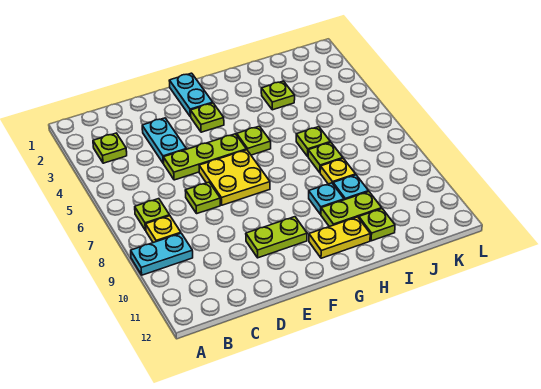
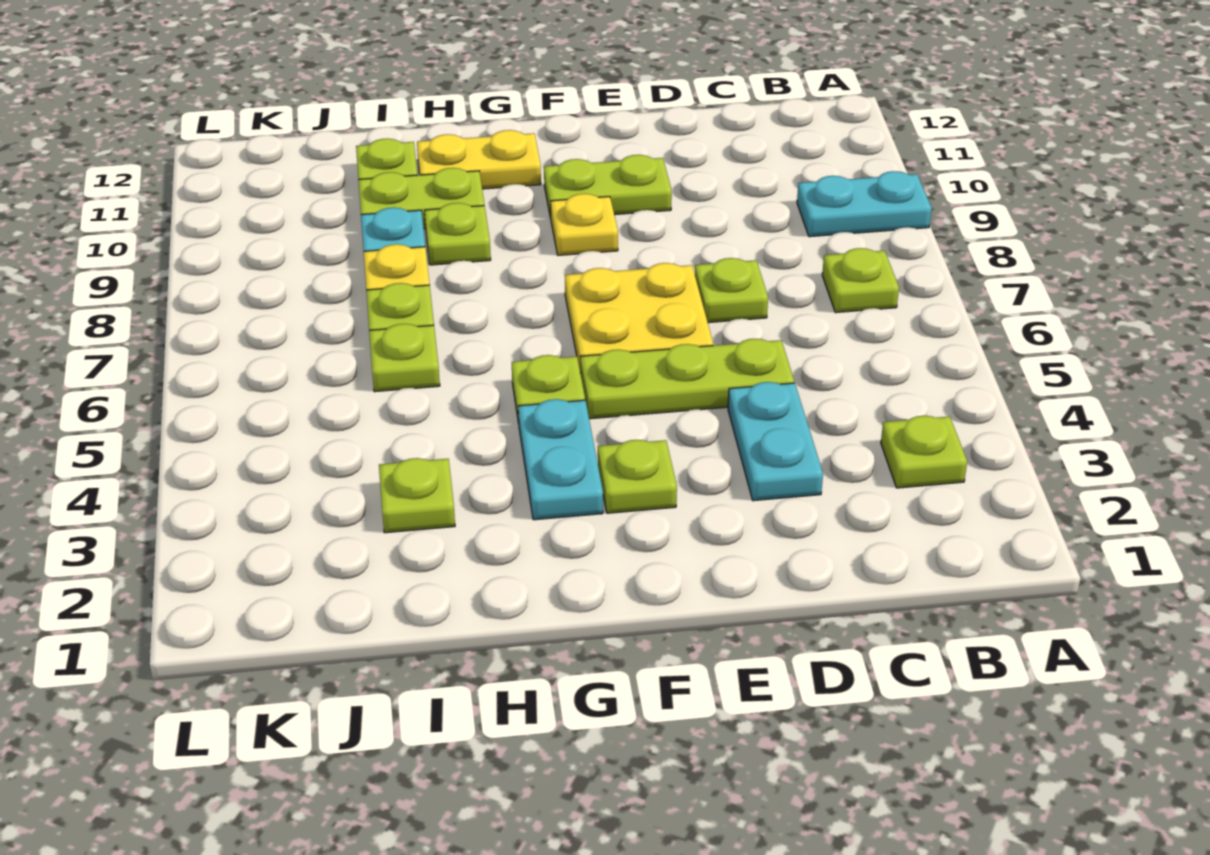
yellow plate B8 level 1 -> yellow plate F9 level 1
cyan plate F1:F2 level 1 -> cyan plate G3:G4 level 1
cyan plate H9 level 1 -> lime plate H9 level 1

